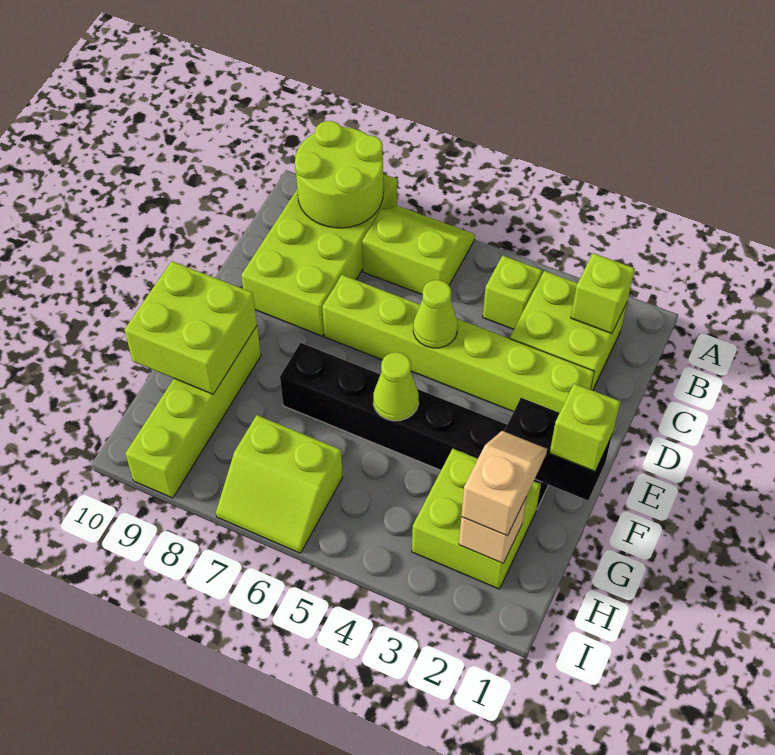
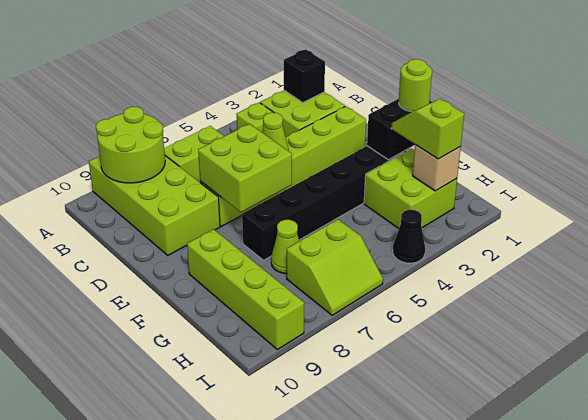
lime brick B2 level 2 -> black brick B2 level 2
lime brick F1 level 3 -> lime round brick F1 level 3
lime cone F5 level 2 -> lime cone G7 level 1
lime brick F9:G10 level 2 -> lime brick D6:E7 level 2
tan slope G2:H2 level 3 top H -> lime slope G2:H2 level 3 top H
none -> black cone I4 level 1

